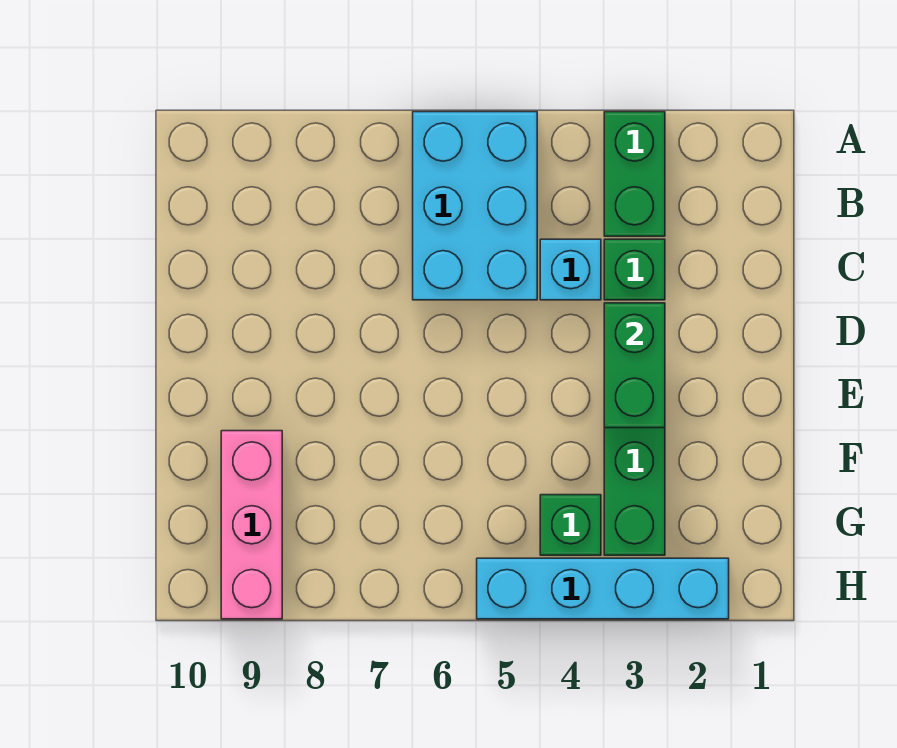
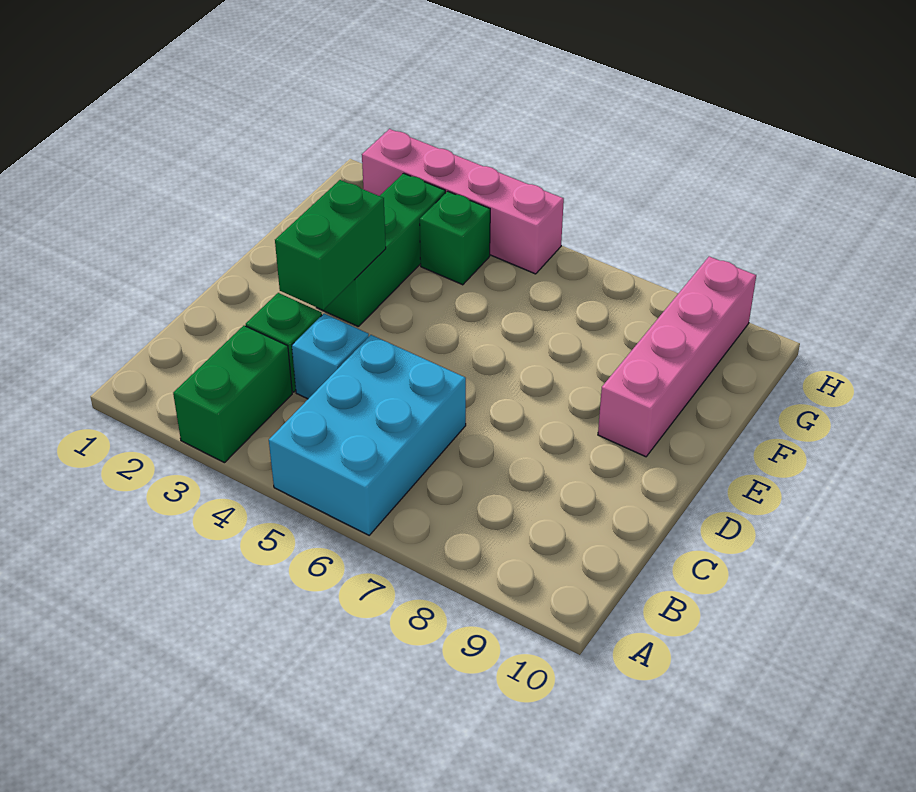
pink brick F9:H9 level 1 -> pink brick E9:H9 level 1
cyan brick H2:H5 level 1 -> pink brick H2:H5 level 1

